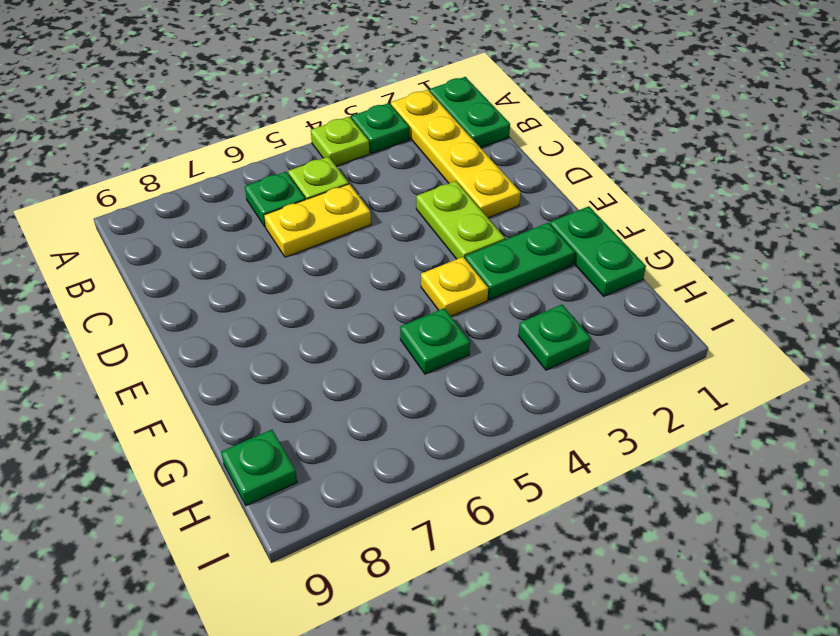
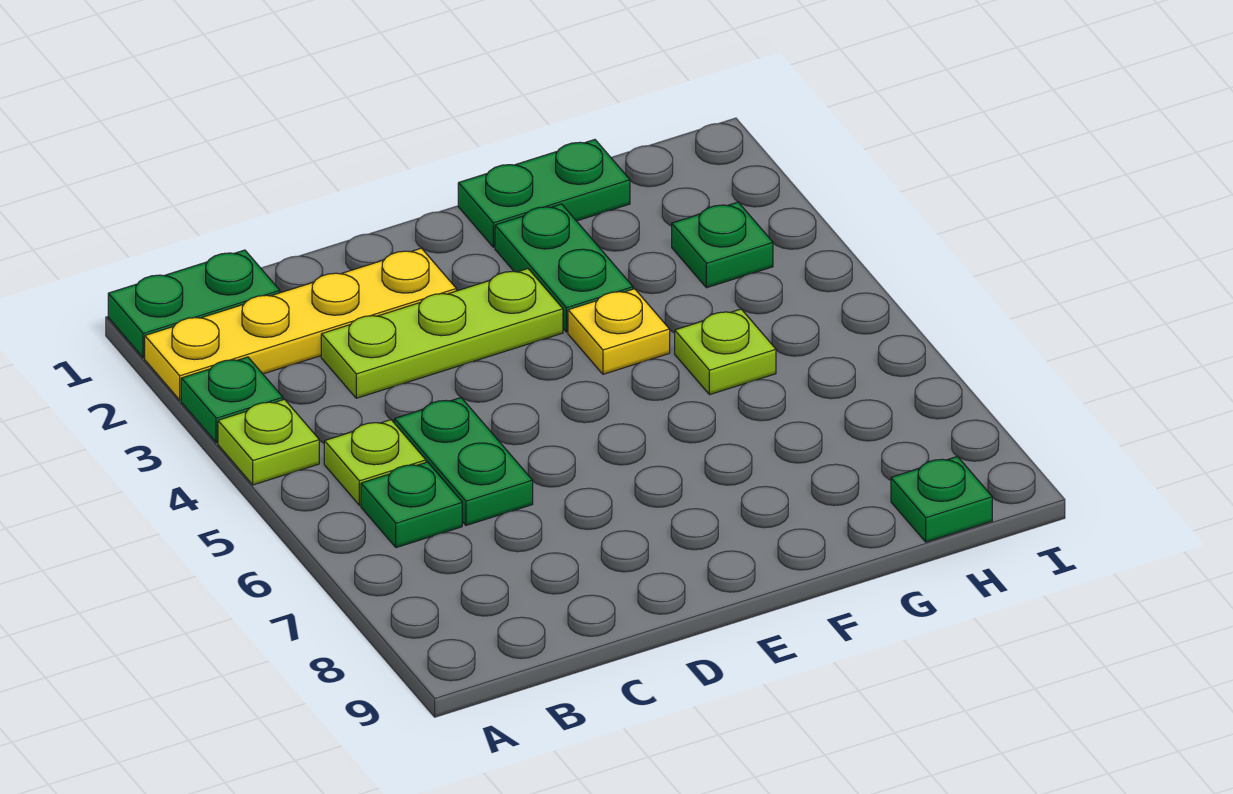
yellow plate C5:C6 level 1 -> green plate C5:C6 level 1
lime plate D3:E3 level 1 -> lime plate C3:E3 level 1
green plate G5 level 1 -> lime plate G5 level 1

